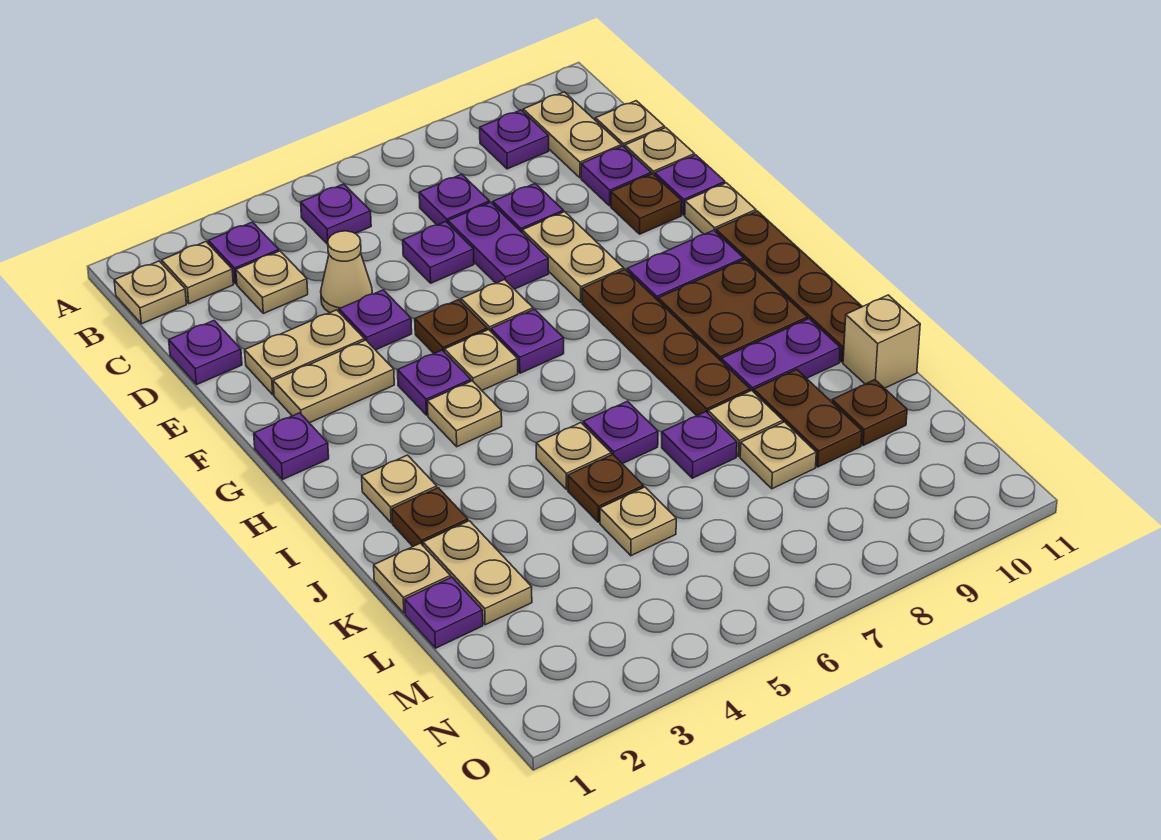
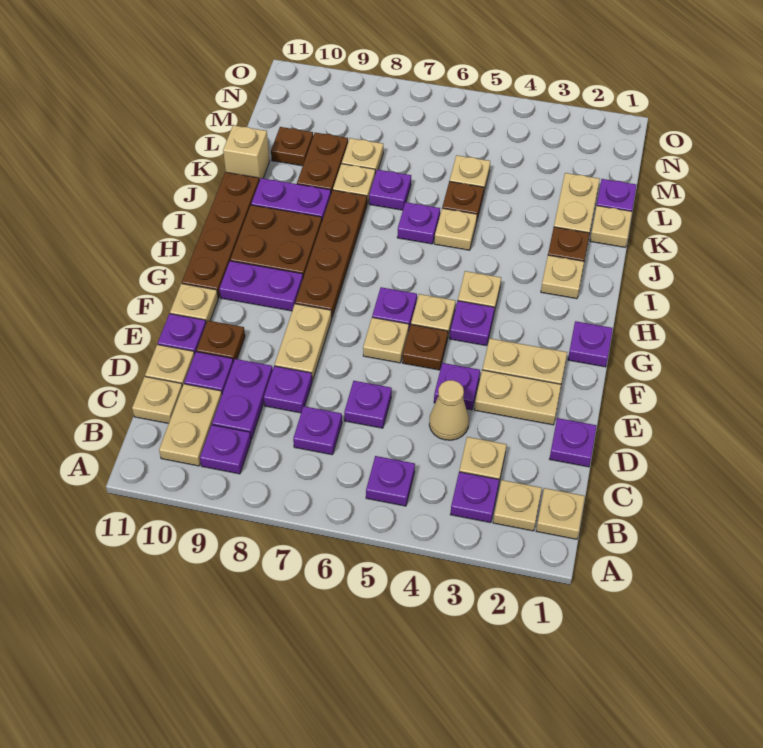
purple plate D7:E7 level 1 -> purple plate C9:D9 level 1

